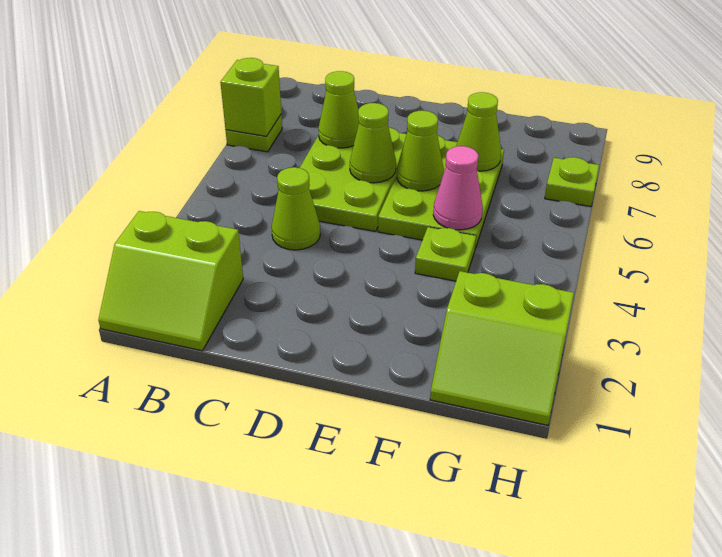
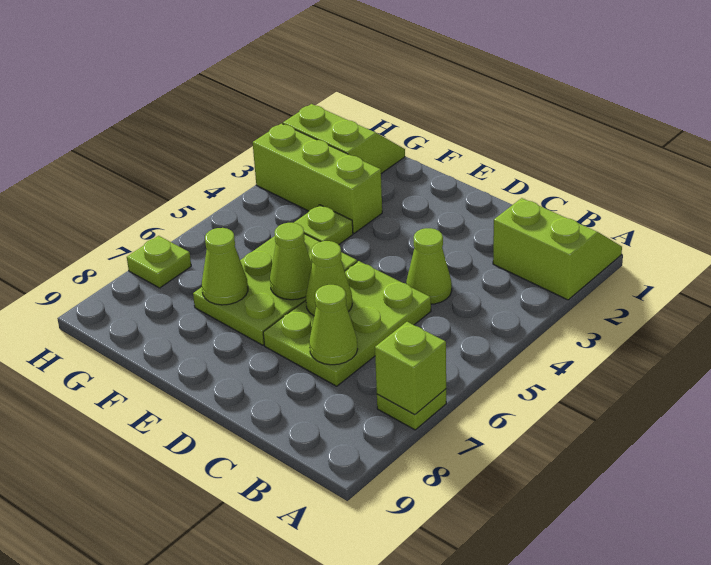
none -> lime brick F3:H3 level 1
pink cone F5 level 2 -> none

